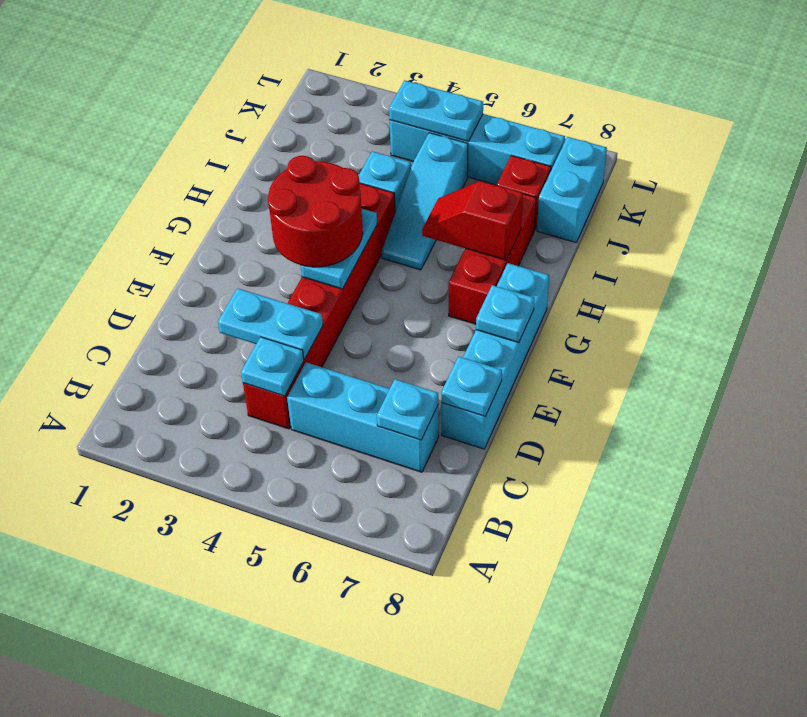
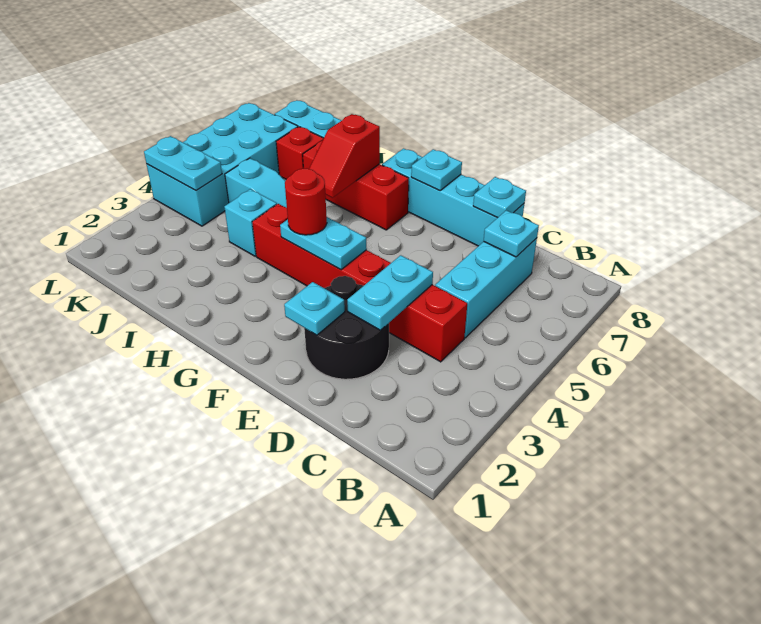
cyan plate C4 level 2 -> cyan plate E2 level 2
none -> black round brick D2:E3 level 1
red round brick F3:G4 level 3 -> red round brick G4 level 3
cyan brick K4:K7 level 1 -> cyan brick K4:L7 level 1
cyan plate K4:K5 level 2 -> cyan plate K4:L4 level 2

